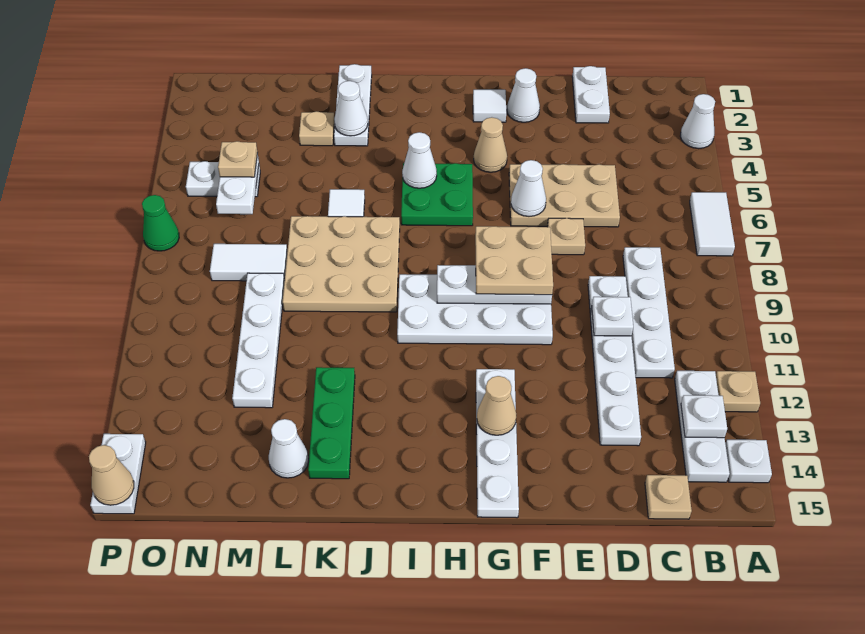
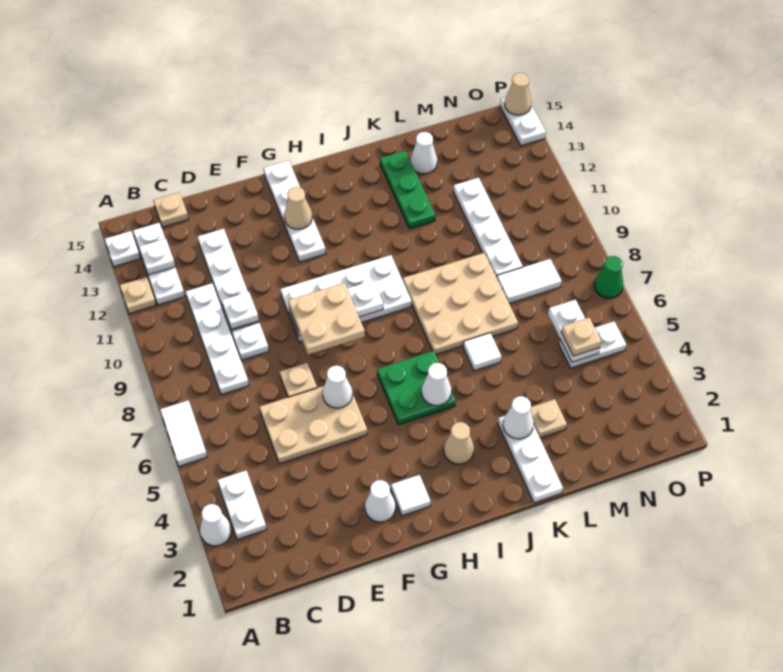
white plate D1:D2 level 1 -> white plate B3:B4 level 1
tan cone G4 level 1 -> tan cone I3 level 1

